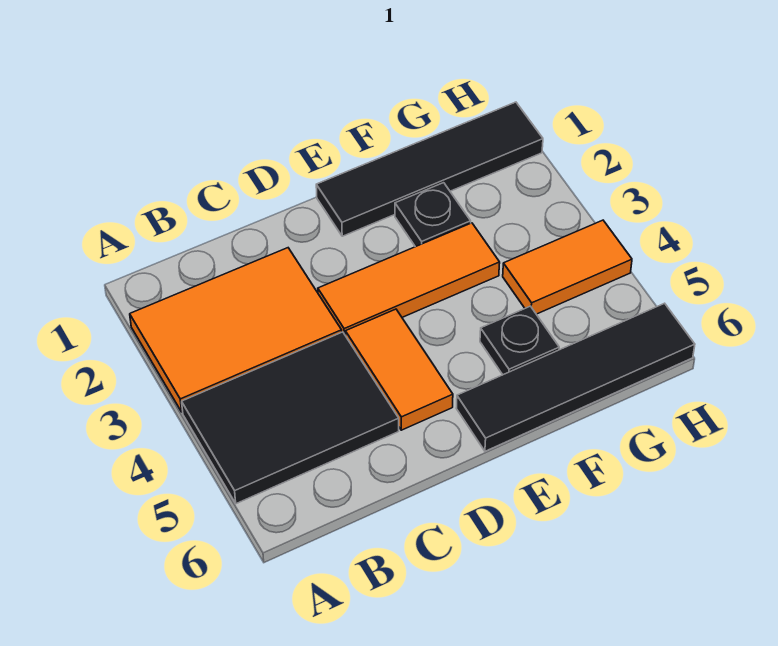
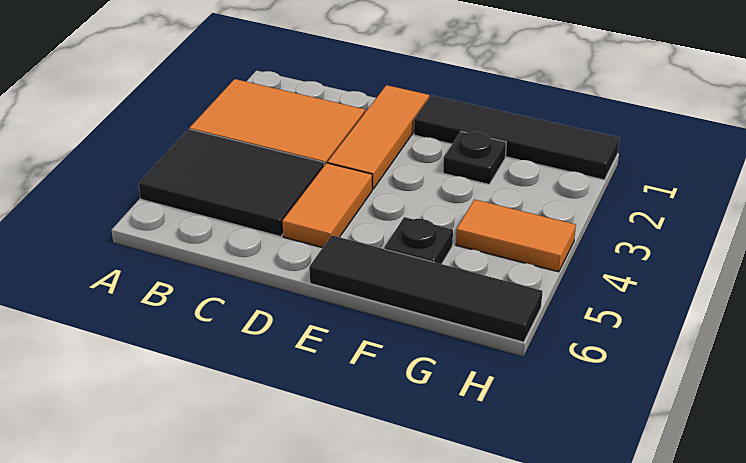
orange tile D3:F3 level 1 -> orange tile D1:D3 level 1

